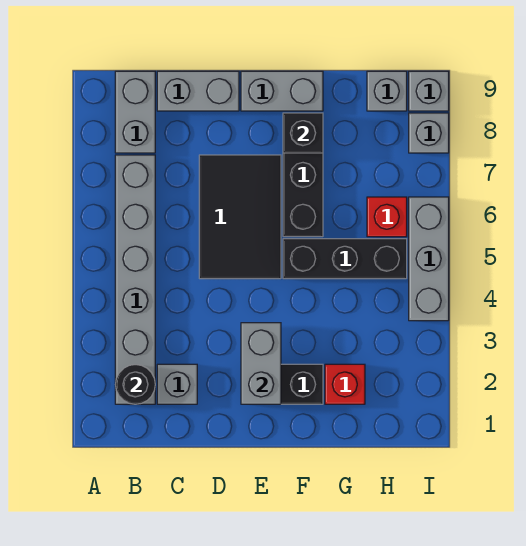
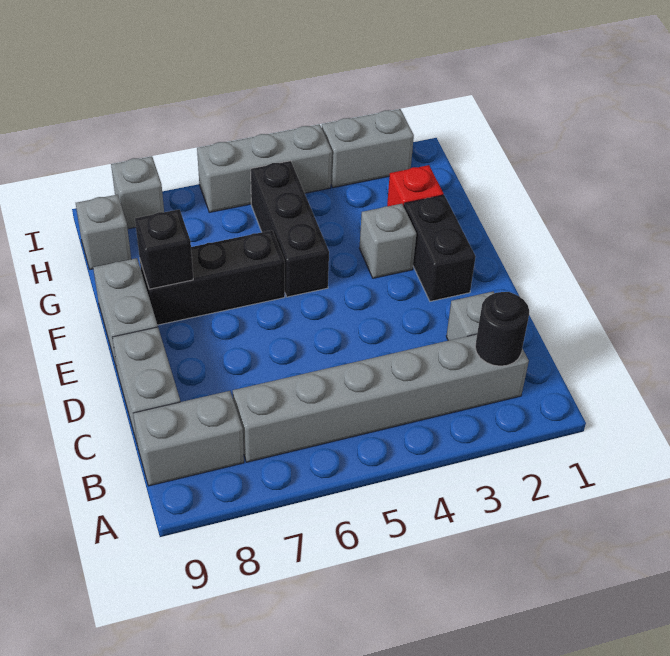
black tile D5:E7 level 1 -> none
grey brick E2:E3 level 2 -> grey brick I2:I3 level 1
red brick H6 level 1 -> none
grey brick I9 level 1 -> grey brick F3 level 1

